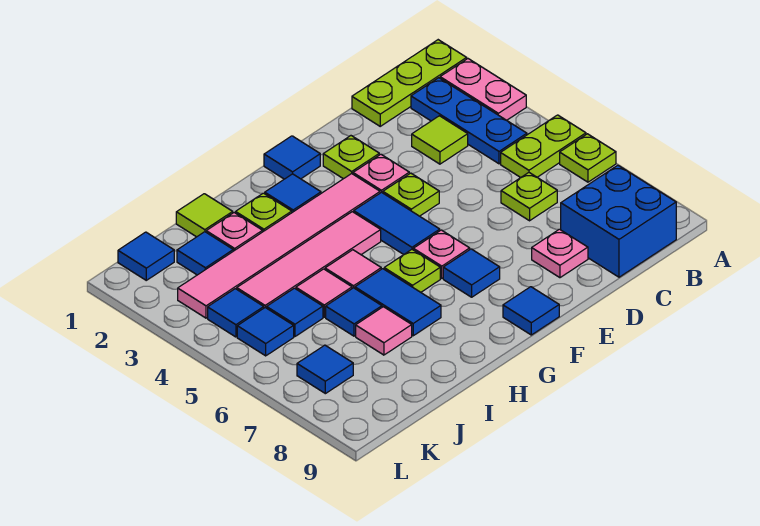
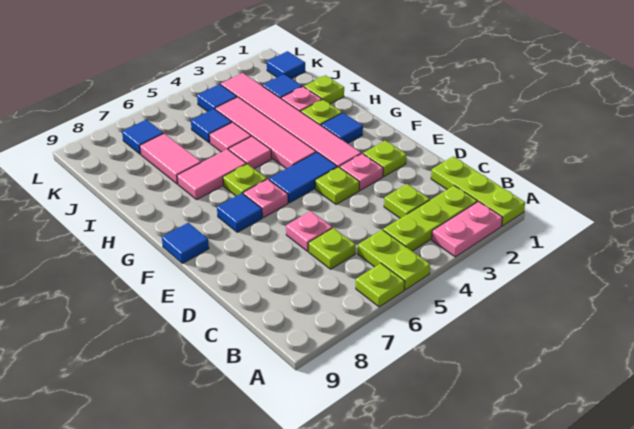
blue plate B2:B4 level 1 -> lime plate B2:B4 level 1
blue brick B8:C9 level 1 -> none
lime tile C3 level 1 -> lime plate C3 level 1
pink plate D8 level 1 -> pink plate D6 level 1
blue tile F1 level 1 -> none
blue tile H6:H7 level 1 -> pink tile H6:H7 level 1
lime tile I1 level 1 -> lime plate I1 level 1
blue tile I6 level 1 -> none
pink tile I7 level 1 -> pink tile I7:J7 level 1
blue tile K5 level 1 -> none

